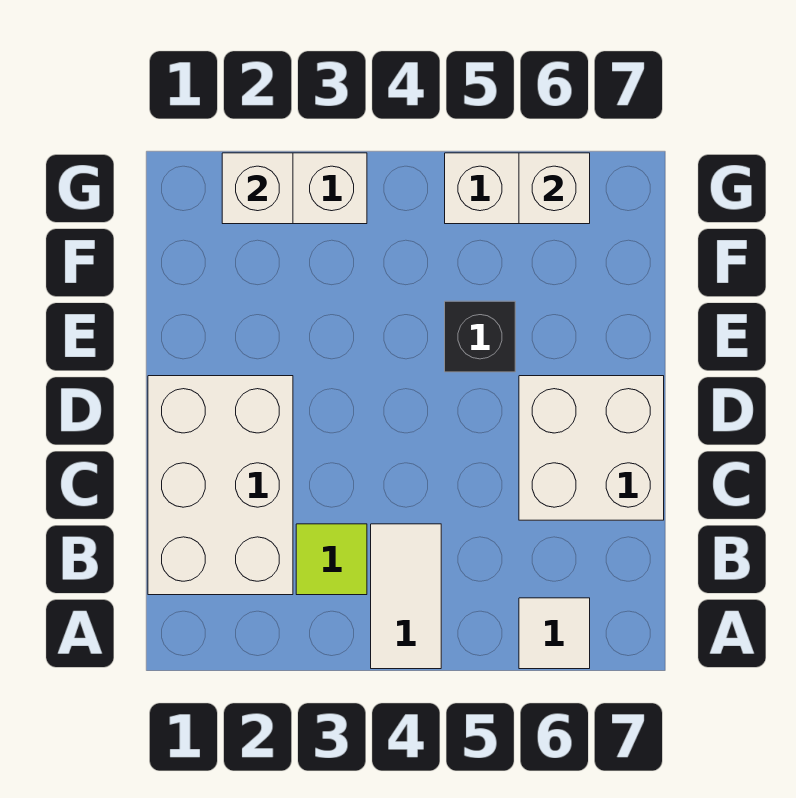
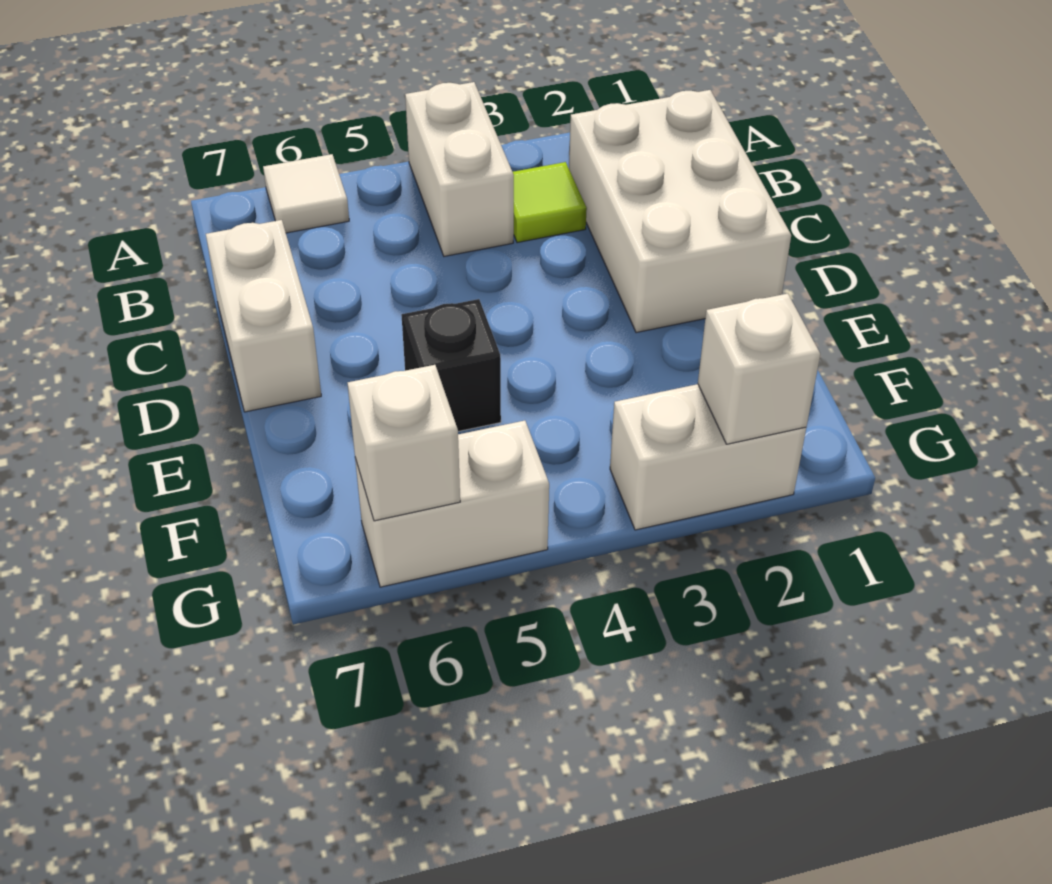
white tile A4:B4 level 1 -> white brick A4:B4 level 1
white brick C6:D7 level 1 -> white brick C7:D7 level 1

